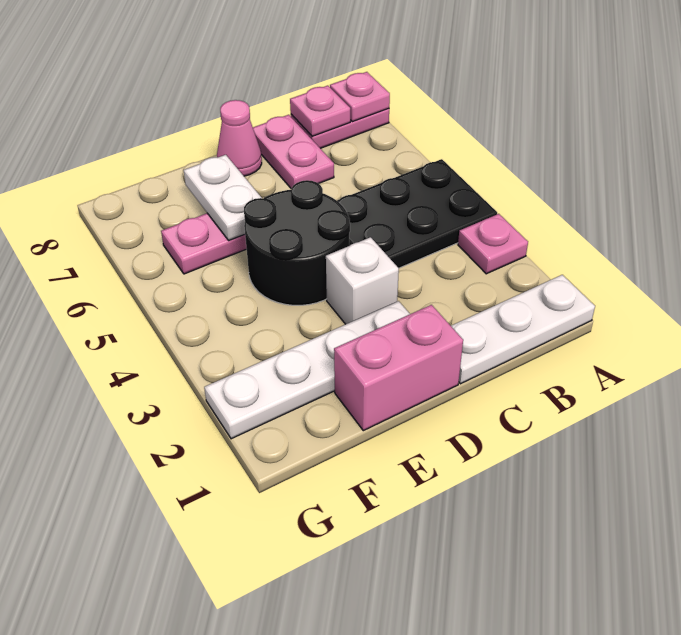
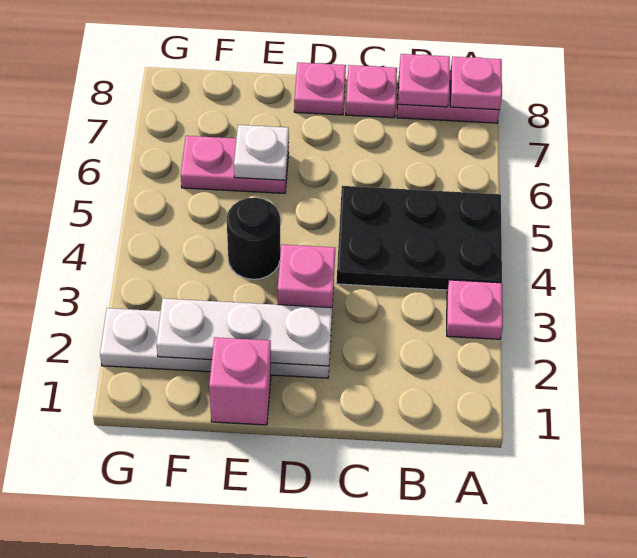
white plate A1:C1 level 1 -> white plate D2:F2 level 2
pink plate C7:C8 level 1 -> pink plate C8 level 1
pink brick D1:E1 level 1 -> pink brick E1 level 1
white brick D3 level 1 -> pink brick D3 level 1
black round brick D4:E5 level 1 -> black round brick E4 level 1
pink cone D8 level 1 -> pink plate D8 level 1
white plate E6:E7 level 2 -> white plate E6 level 2

